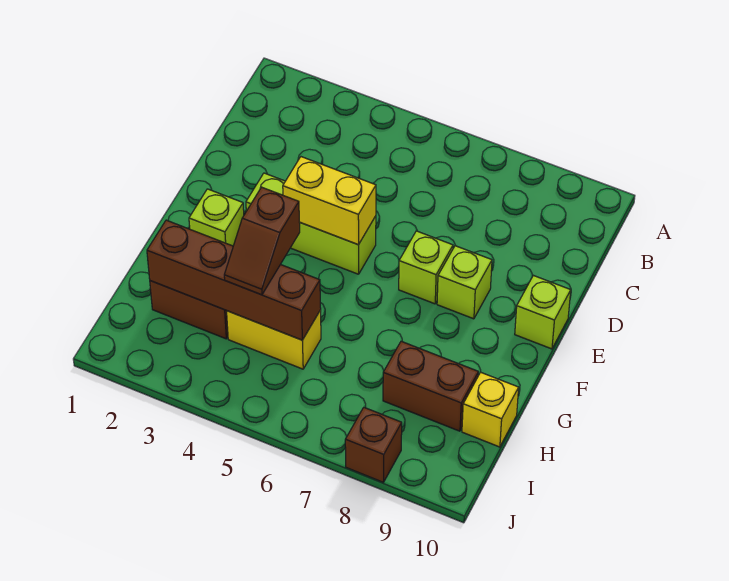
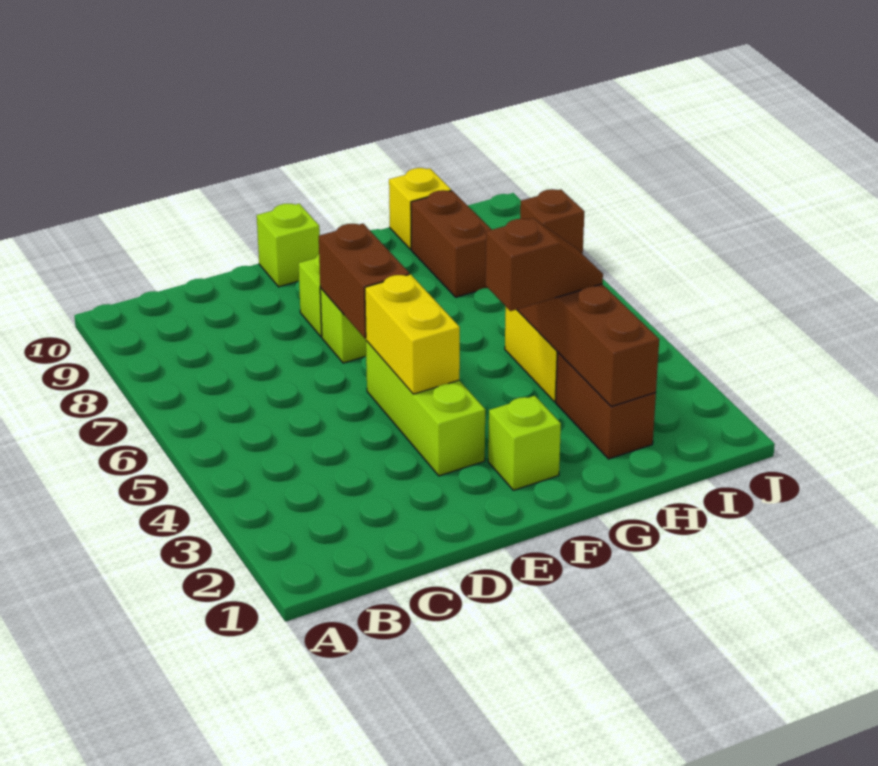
none -> brown brick E6:E7 level 2

